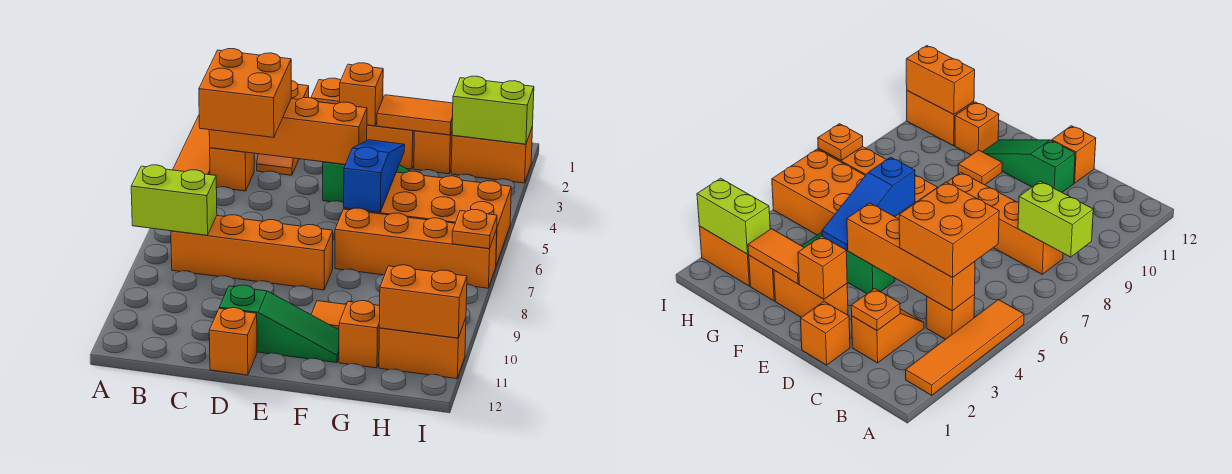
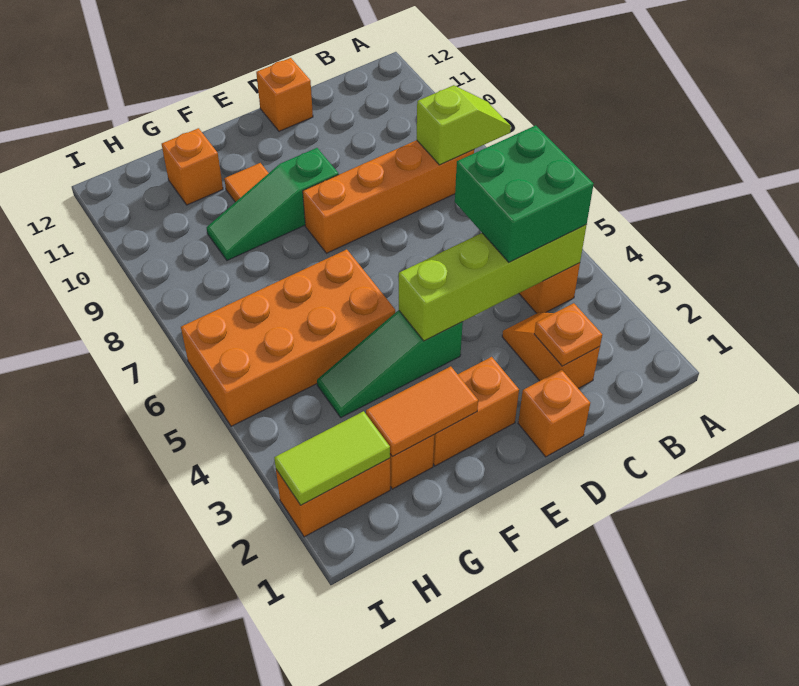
orange tile A2:A5 level 1 -> none
lime brick A8:B8 level 2 -> lime slope A8:B8 level 2 top B
orange brick B4:E4 level 2 -> lime brick B4:E4 level 2
orange brick B4:C5 level 3 -> green brick B4:C5 level 3
green slope D11:F11 level 1 top D -> green slope E9:G9 level 1 top E
orange brick E2 level 2 -> none
blue slope F4:F6 level 2 top 6 -> none
orange brick F7:I7 level 1 -> none
lime brick H2:I2 level 2 -> lime tile H2:I2 level 2
orange brick H11:I11 level 1 -> none
orange brick H11:I11 level 2 -> none
orange plate I7 level 2 -> none

